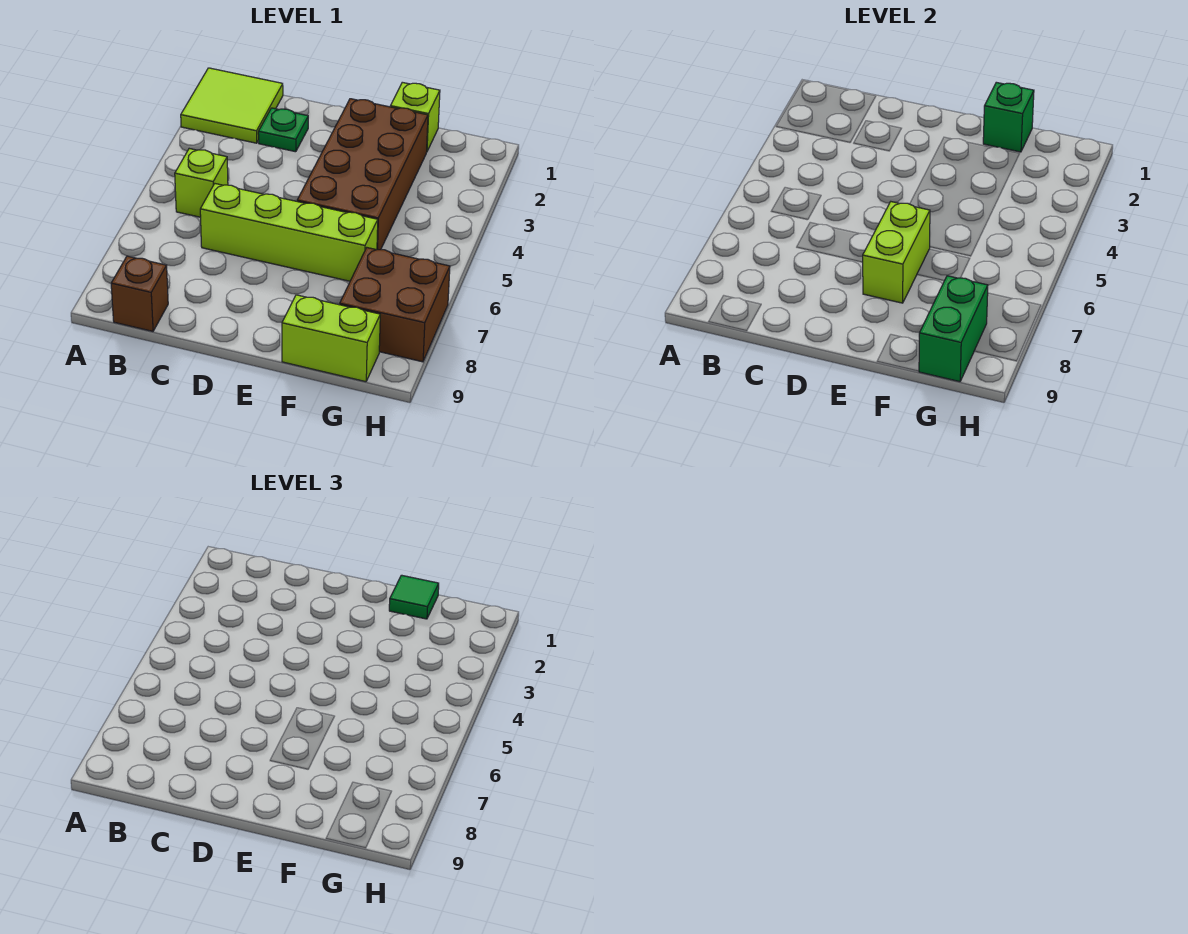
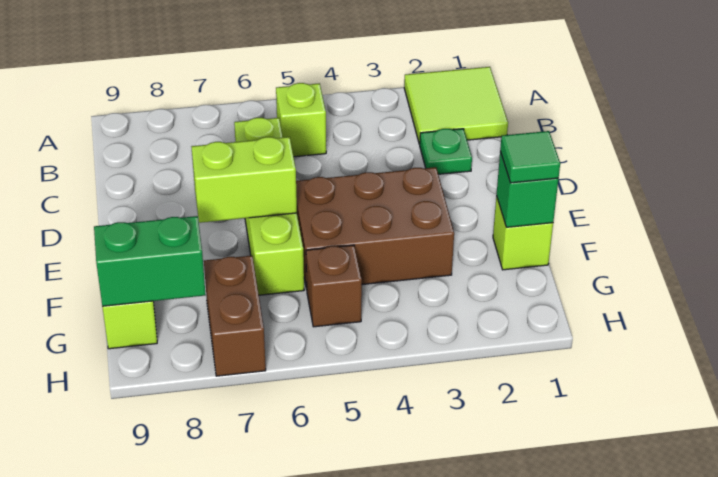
brown brick B9 level 1 -> brown brick G5 level 1
brown brick E2:F5 level 1 -> brown brick E3:F5 level 1
brown brick G7:H8 level 1 -> brown brick G7:H7 level 1

